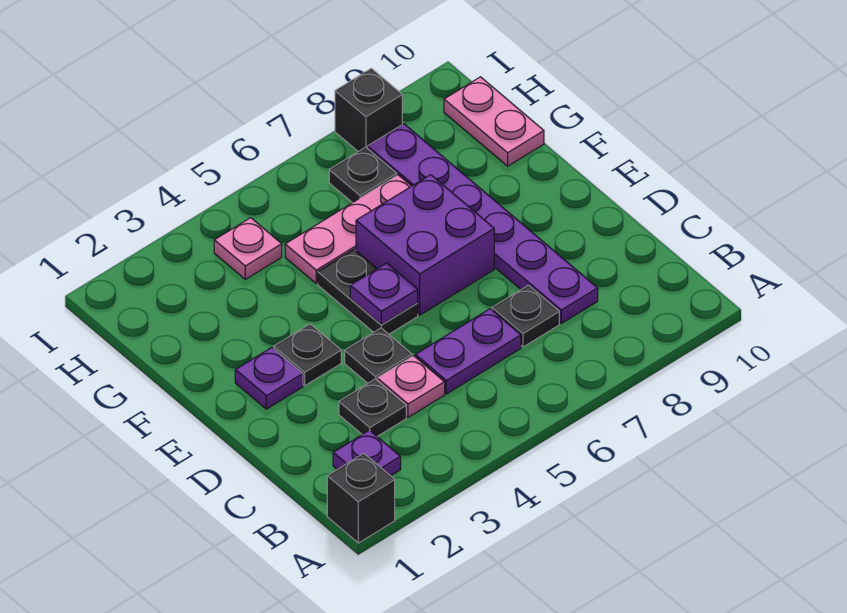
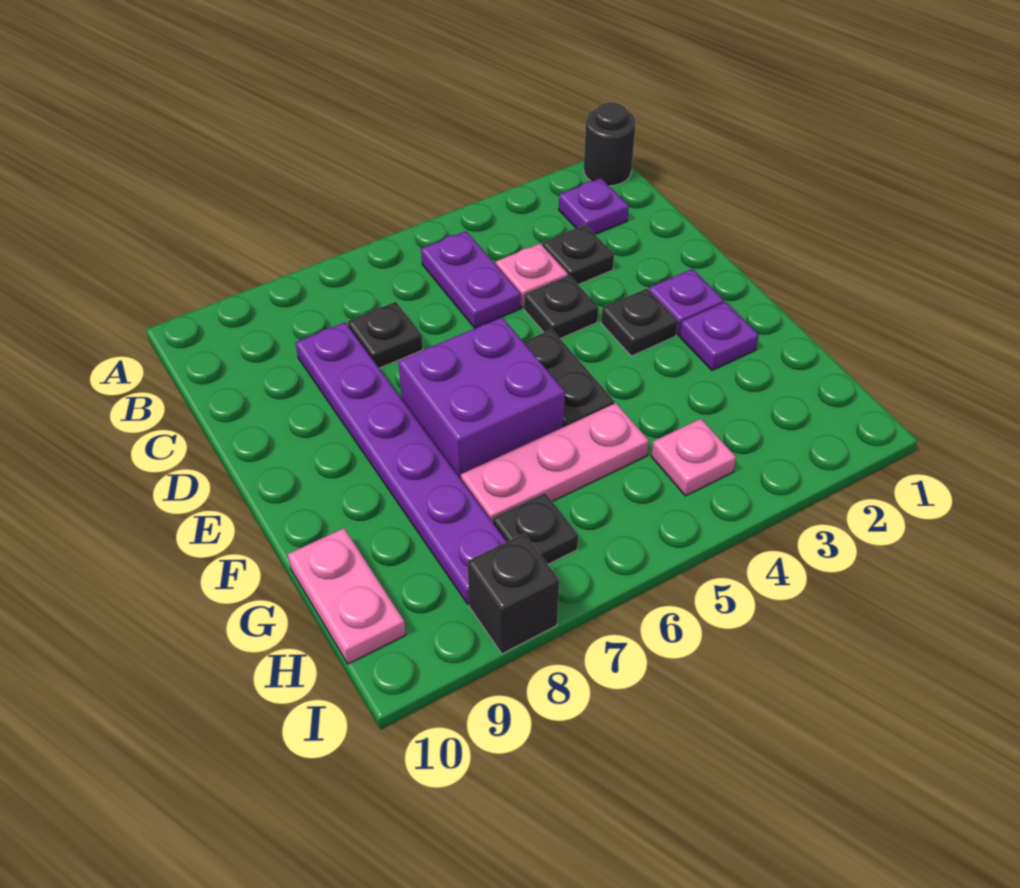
black brick A1 level 1 -> black round brick A1 level 1
purple plate C5:C6 level 1 -> purple plate B5:C5 level 1
purple plate E5 level 2 -> purple plate F2 level 1

